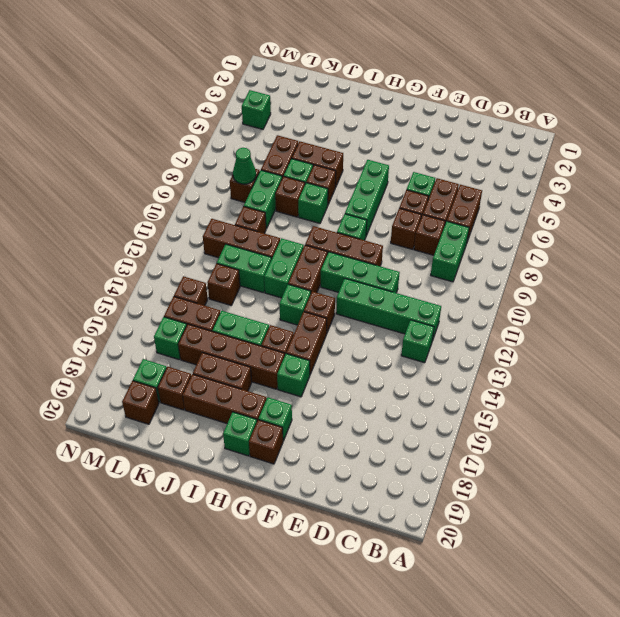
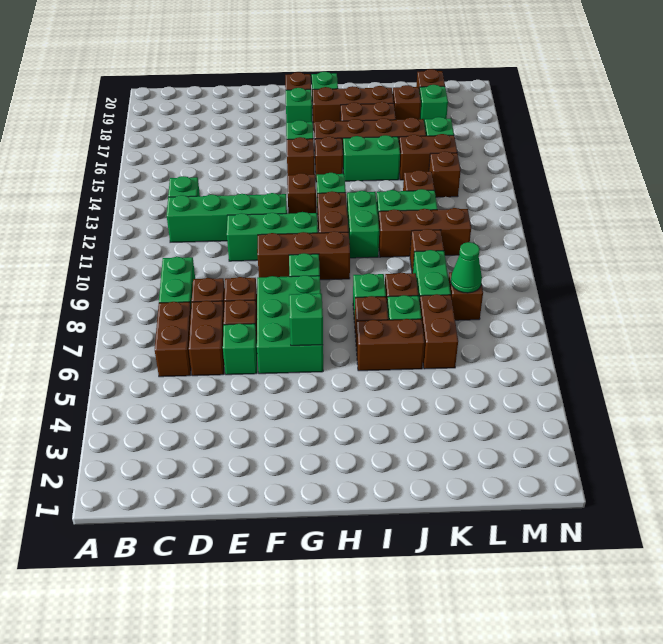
green brick G6:G8 level 1 -> green brick F6:G8 level 1
brown brick G14:G15 level 1 -> brown brick G15 level 1
green brick M4 level 1 -> green brick G6 level 2

